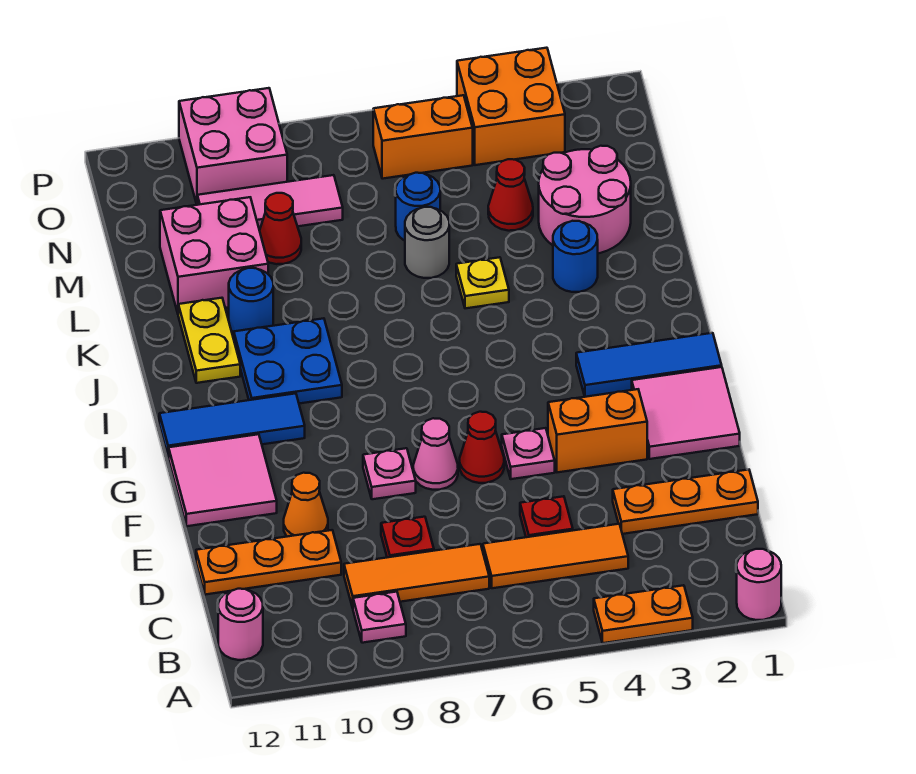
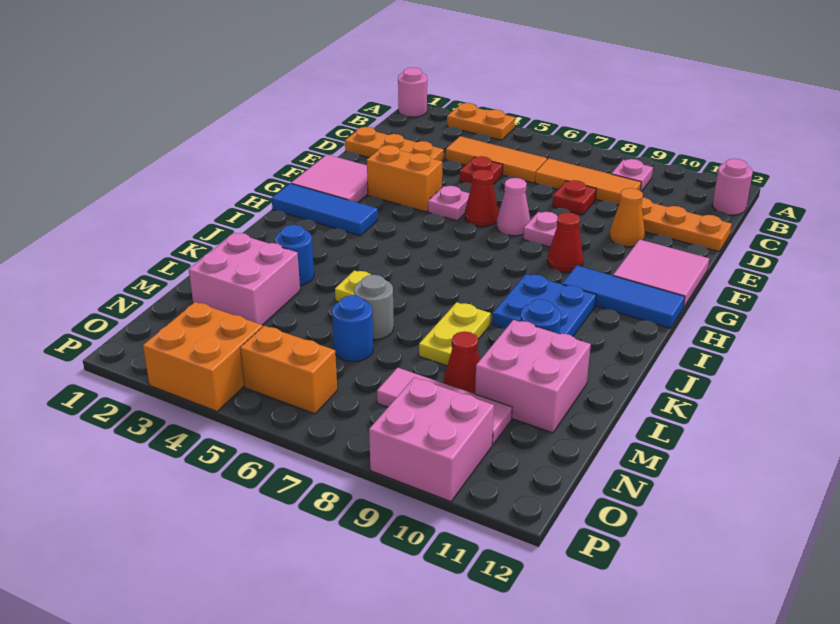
yellow plate J11:K11 level 1 -> yellow plate K8:L8 level 1
pink round brick L2:M3 level 1 -> pink brick L2:M3 level 1
red cone M4 level 1 -> red cone G9 level 1

